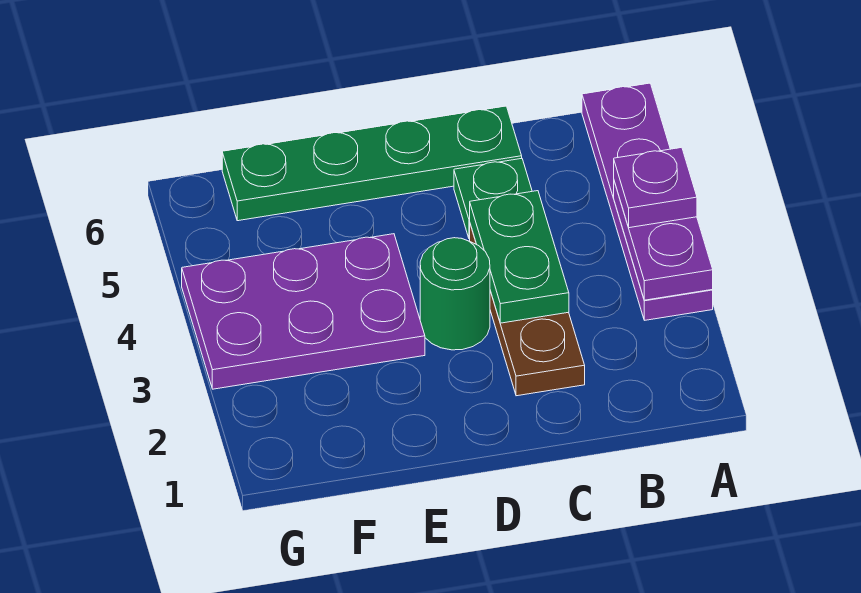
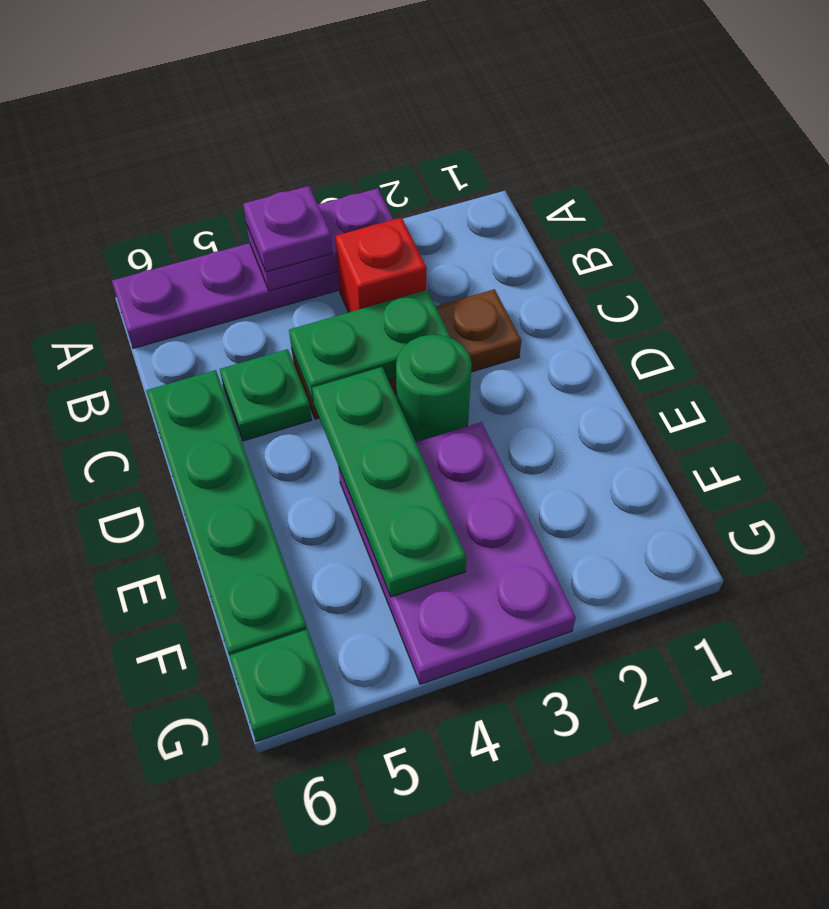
none -> red brick B3 level 1
none -> green plate D4:F4 level 2
none -> green plate G6 level 1

